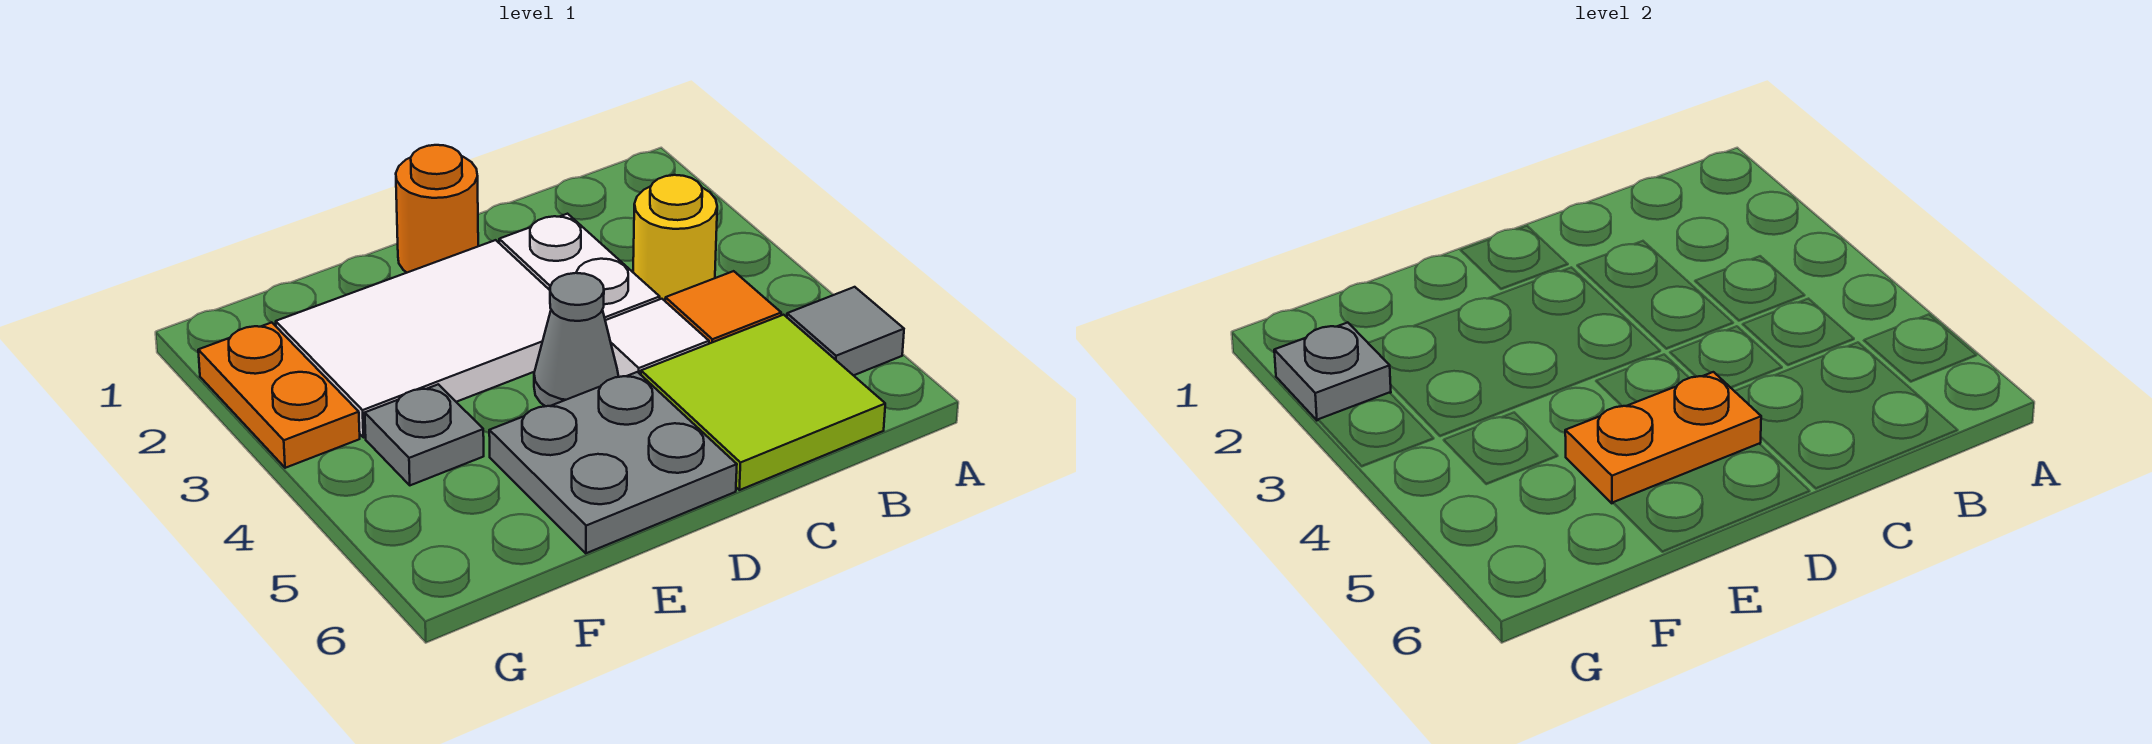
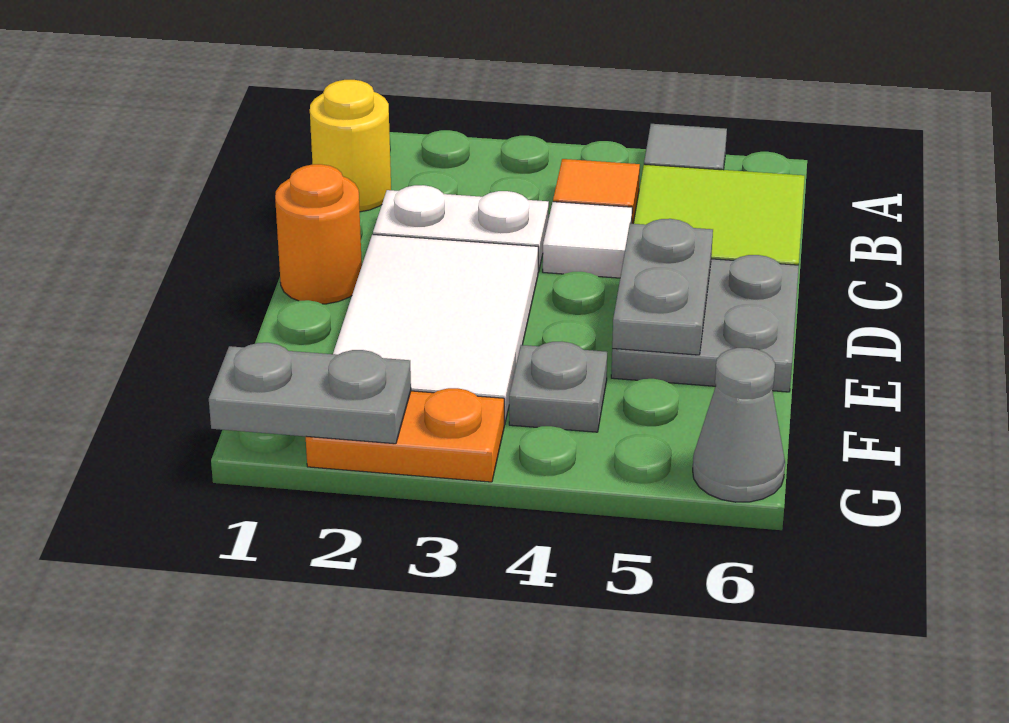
yellow round brick B3 level 1 -> yellow round brick B1 level 1
grey cone D4 level 1 -> grey cone G6 level 1
orange plate D5:E5 level 2 -> grey plate D5:E5 level 2
grey plate G2 level 2 -> grey plate G1:G2 level 2

